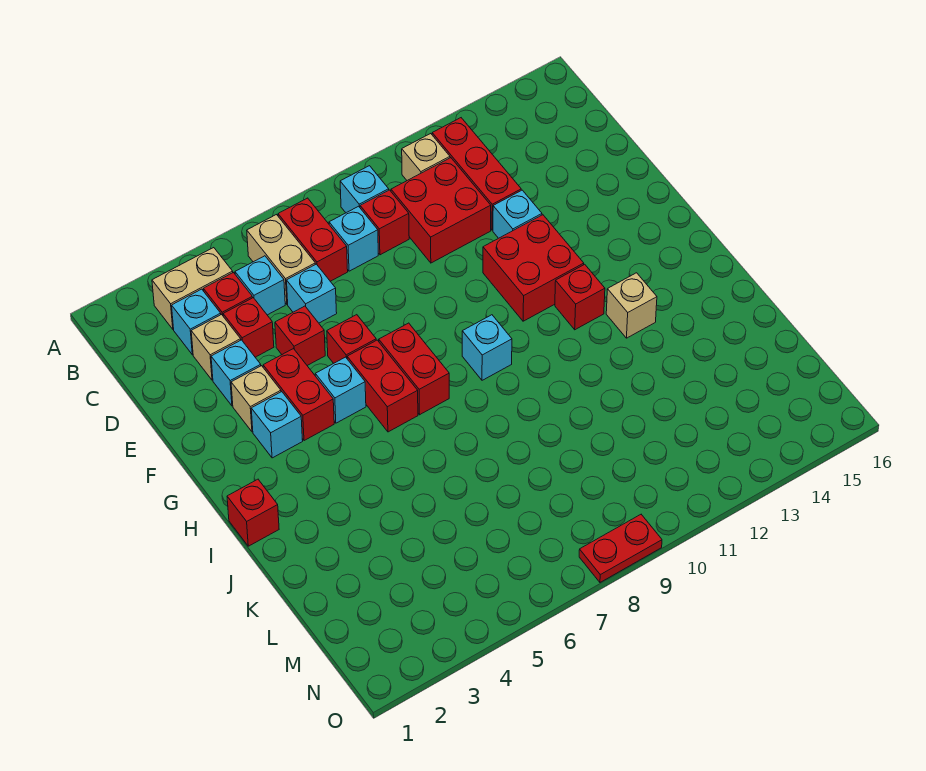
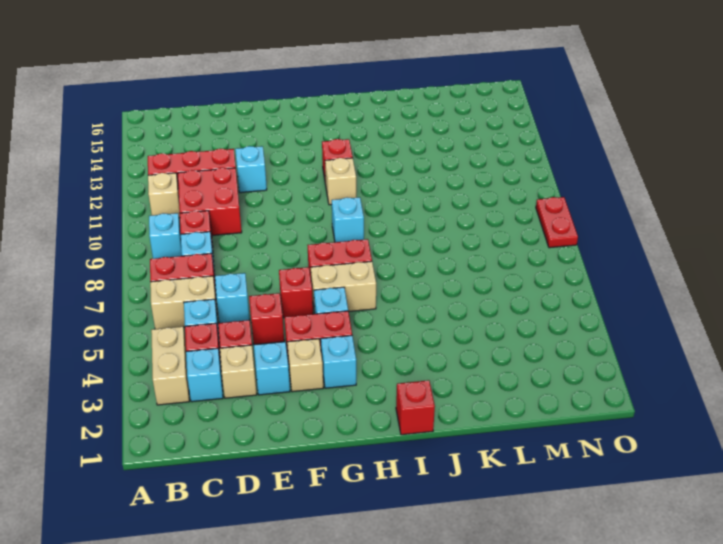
red brick F11:G12 level 1 -> none
red brick G6:H6 level 1 -> tan brick G6:H6 level 1
tan brick I13 level 1 -> tan brick H11 level 1

